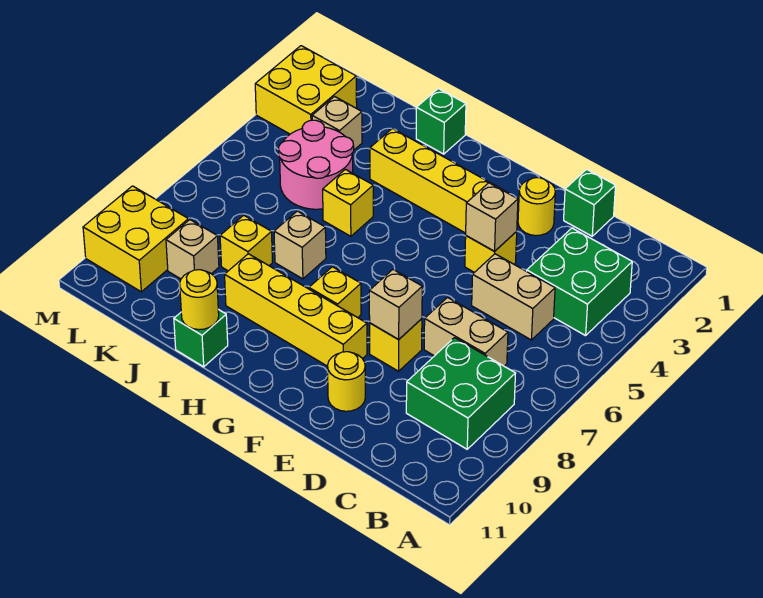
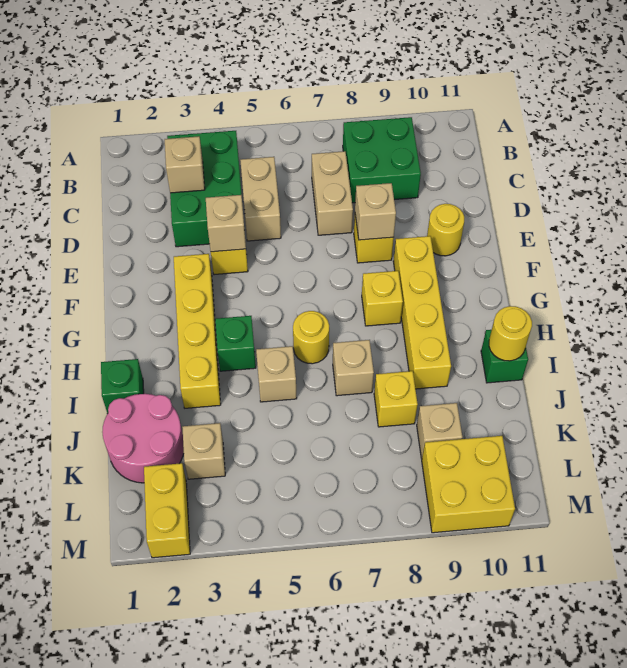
green brick B3:C4 level 1 -> green brick B3:D4 level 1
none -> tan brick C3 level 2
green brick D1 level 1 -> green brick H4 level 1
yellow round brick E2 level 1 -> yellow round brick H6 level 1
yellow brick I5 level 1 -> tan brick I5 level 1
pink round brick J4:K5 level 1 -> pink round brick J1:K2 level 1
yellow brick L2:M3 level 1 -> yellow brick L2:M2 level 1

